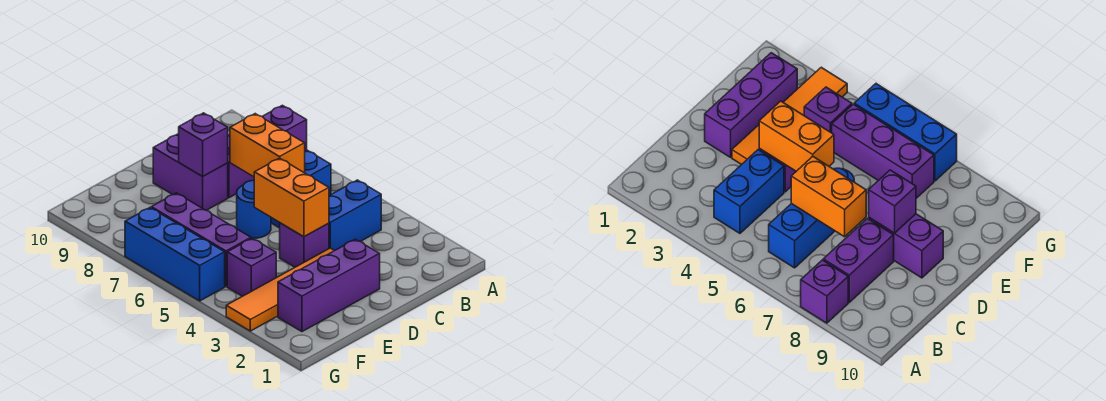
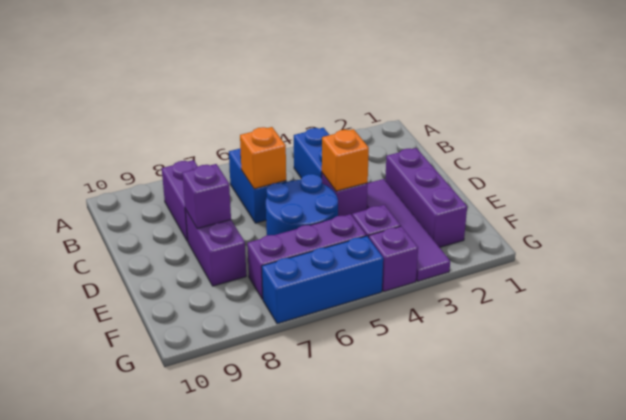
purple brick A8 level 1 -> purple brick G4 level 1
orange brick C6:C7 level 2 -> orange brick C6 level 2
orange tile D3:G3 level 1 -> purple tile D3:G3 level 1
orange brick D4:D5 level 2 -> orange brick D4 level 2
blue round brick D6 level 1 -> blue round brick D5:E6 level 1
purple brick D8:D9 level 1 -> purple brick D8:E8 level 1

